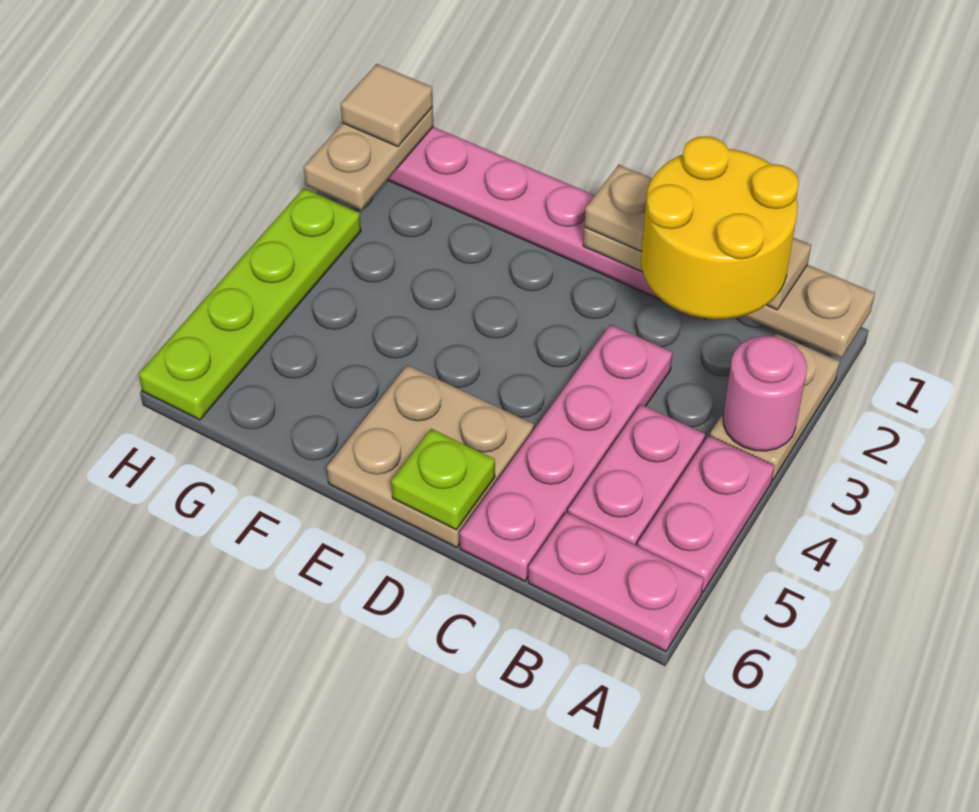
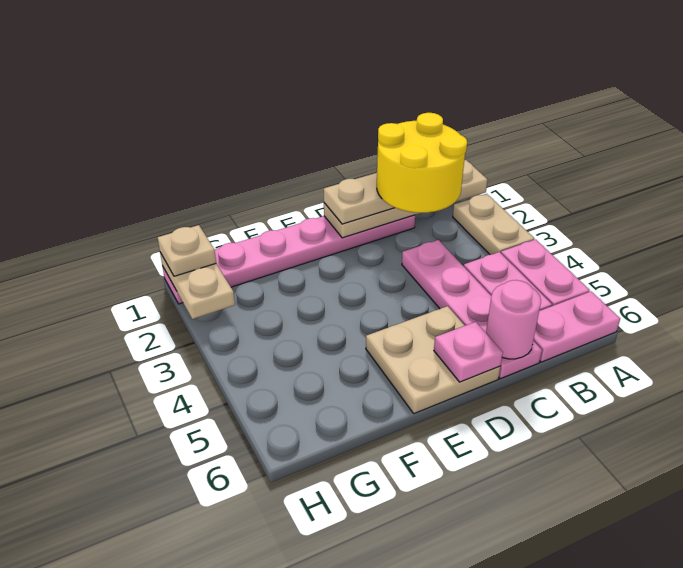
pink round brick A3 level 2 -> pink round brick C6 level 2
lime plate D6 level 2 -> pink plate D6 level 2
tan tile H1 level 3 -> tan plate H1 level 3
lime plate H3:H6 level 1 -> none

